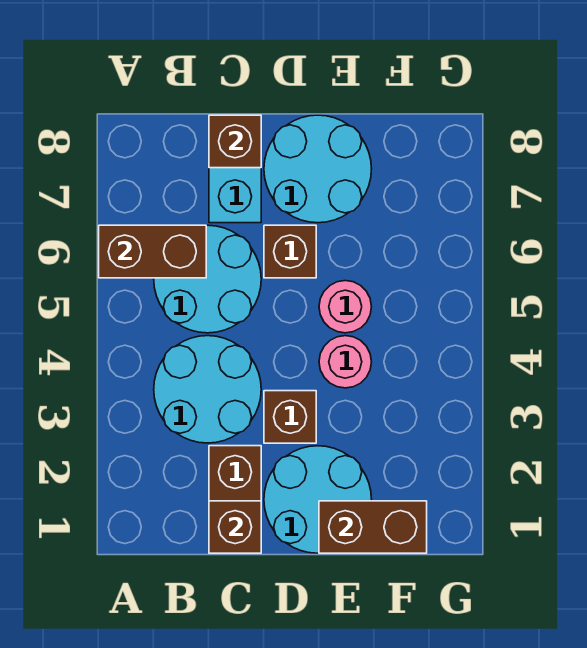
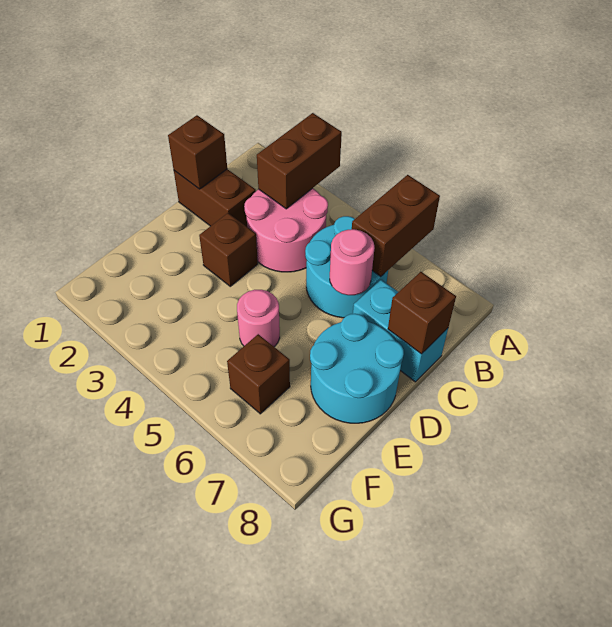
cyan round brick B3:C4 level 1 -> pink round brick B3:C4 level 1
cyan round brick D1:E2 level 1 -> none
brown brick D6 level 1 -> brown brick F6 level 1
brown brick E1:F1 level 2 -> brown brick A3:B3 level 2
pink round brick E4 level 1 -> pink round brick C6 level 2

